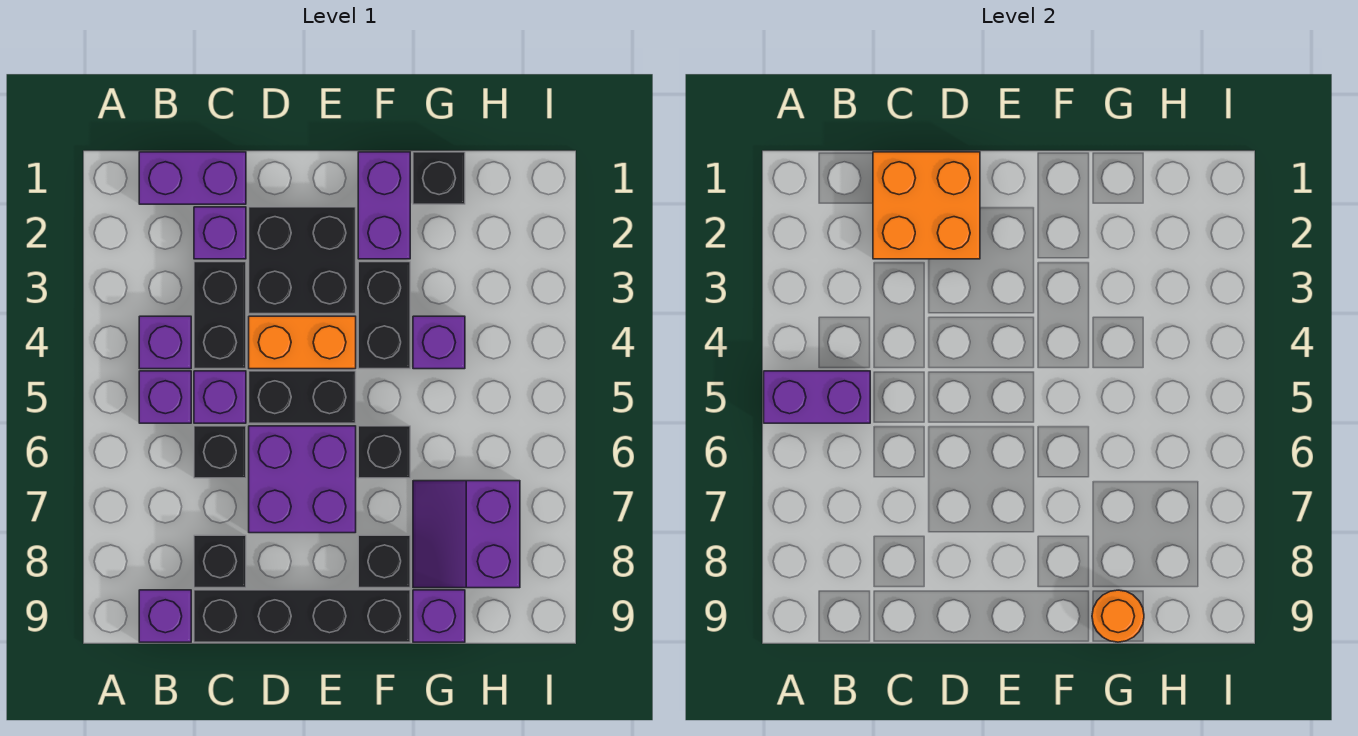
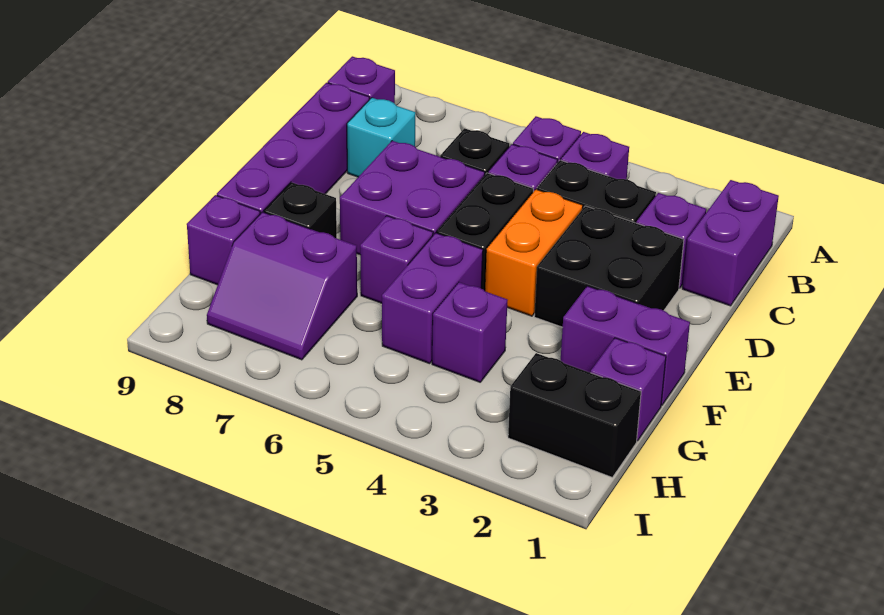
purple brick A5:B5 level 2 -> purple brick F5:G5 level 1
orange brick C1:D2 level 2 -> none
black brick C8 level 1 -> cyan brick C8 level 1
black brick C9:F9 level 1 -> purple brick C9:F9 level 1
black brick F3:F4 level 1 -> black brick H1:H2 level 1
black brick F6 level 1 -> purple brick F6 level 1
black brick G1 level 1 -> purple brick G1 level 1
purple slope G7:H8 level 1 top H -> purple slope G7:H8 level 1 top G
orange round brick G9 level 2 -> none

